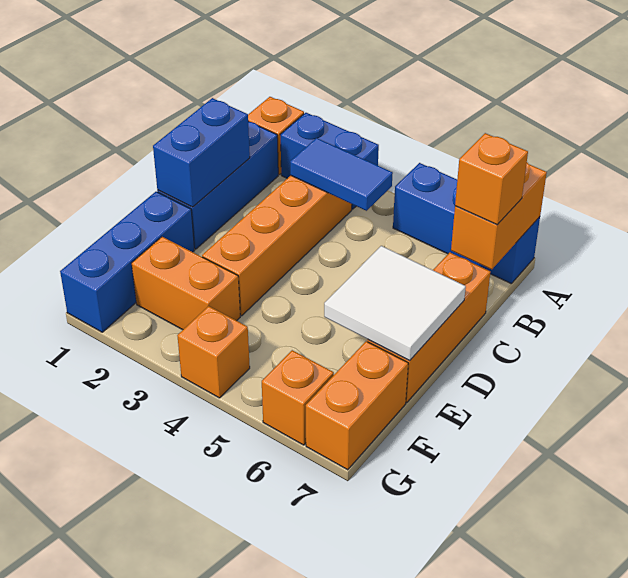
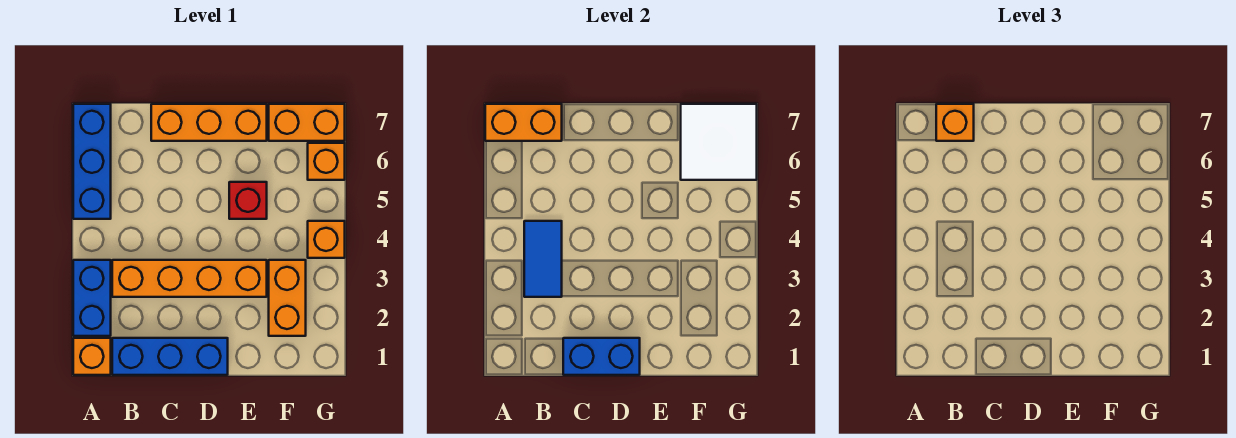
white tile D6:E7 level 2 -> white tile F6:G7 level 2
blue brick E1:G1 level 1 -> none
none -> red brick E5 level 1

